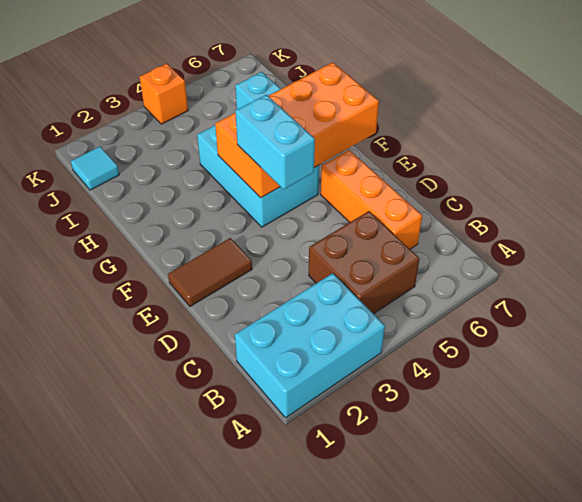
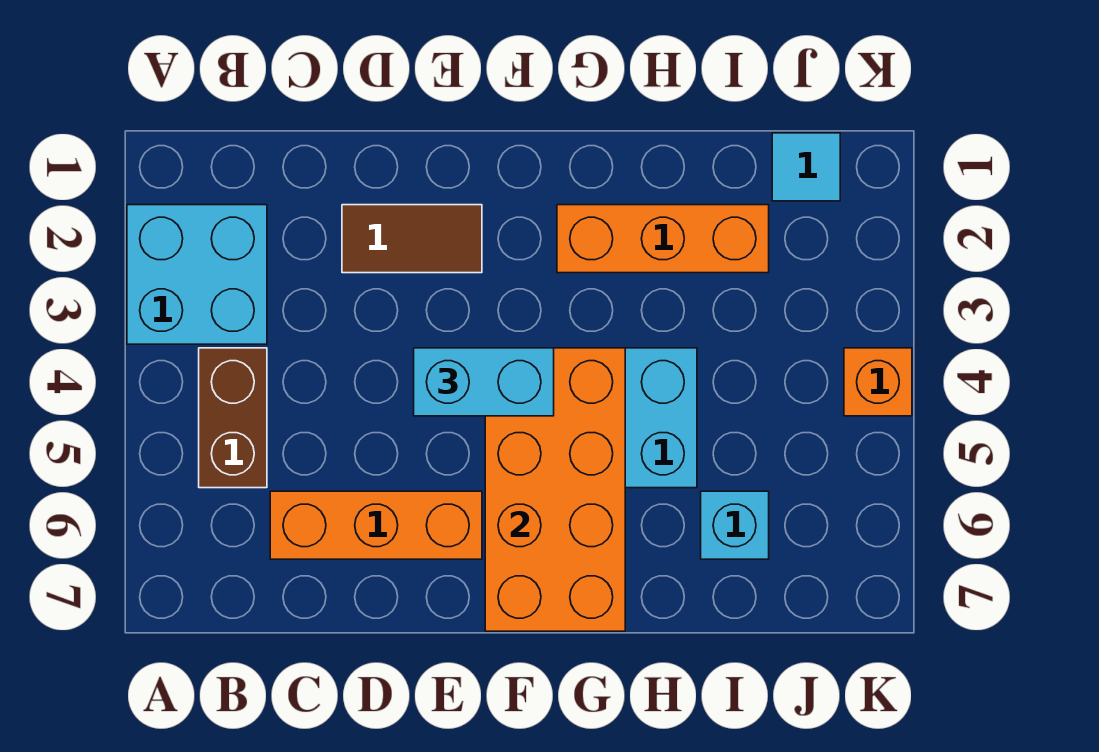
cyan brick A1:B3 level 1 -> cyan brick A2:B3 level 1
brown brick B4:C5 level 1 -> brown brick B4:B5 level 1
brown tile E1:E2 level 1 -> brown tile D2:E2 level 1
none -> orange brick G2:I2 level 1

